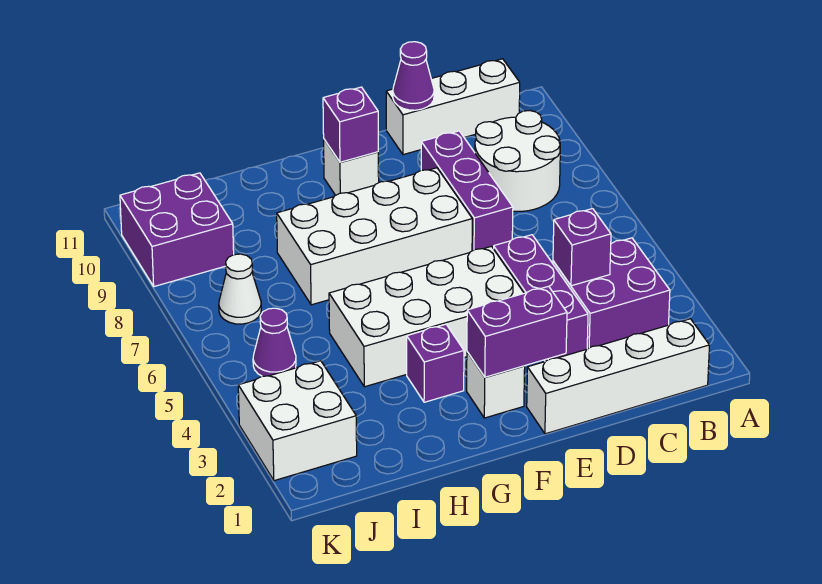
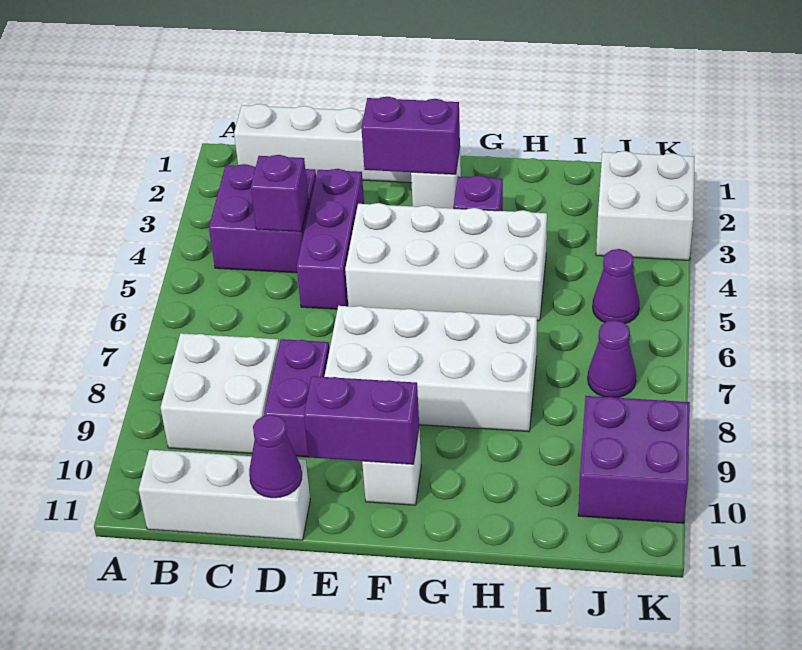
white round brick B8:C9 level 1 -> white brick B8:C9 level 1
purple brick D7:D9 level 1 -> purple brick D8:D9 level 1
purple brick F10 level 2 -> purple brick E10:F10 level 2
white cone J7 level 1 -> purple cone J7 level 1

